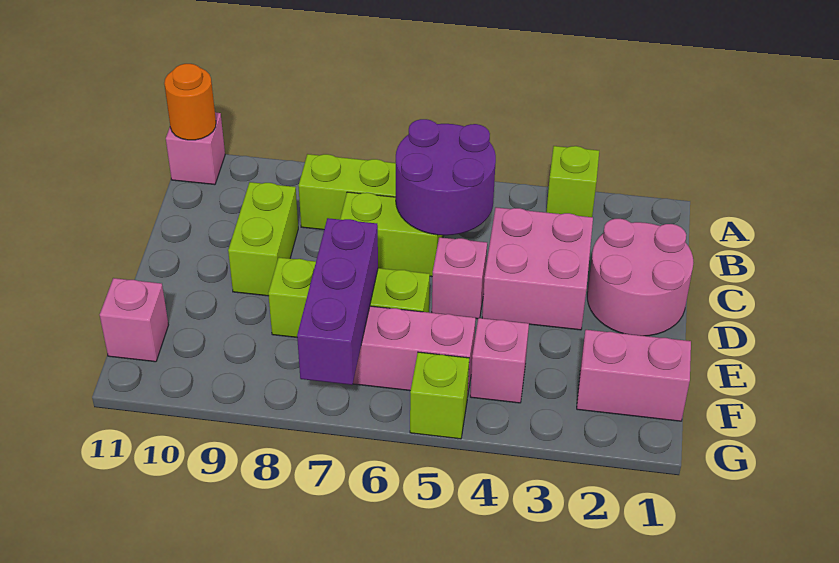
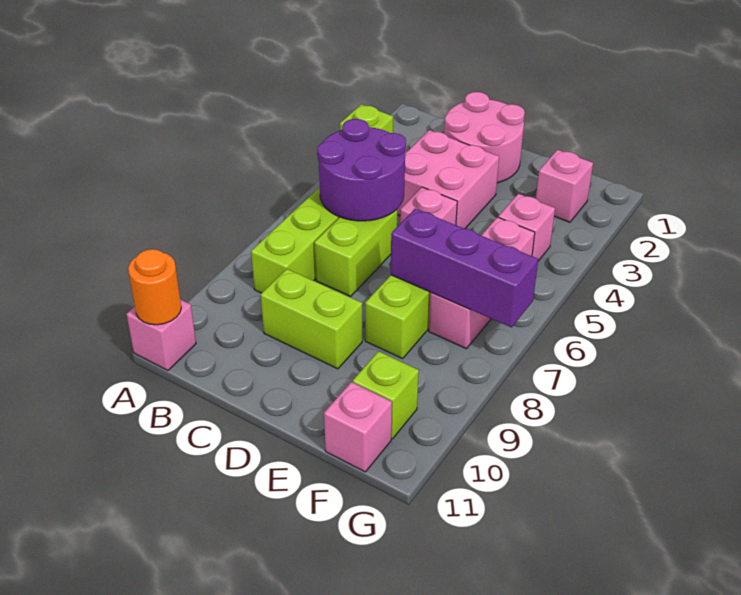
pink brick F1:F2 level 1 -> pink brick F2 level 1
lime brick G5 level 1 -> lime brick F10 level 1

